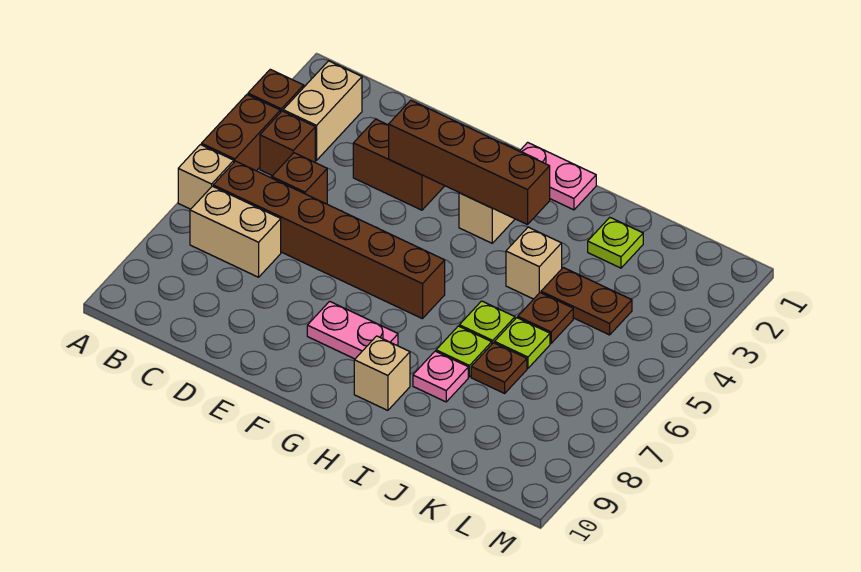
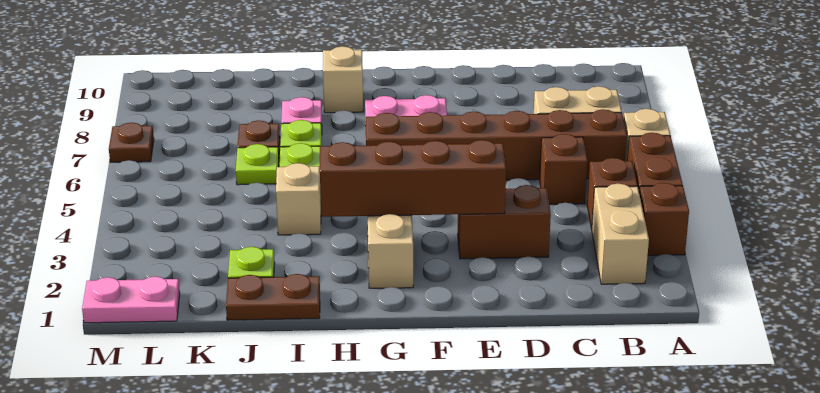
pink plate G1:H1 level 1 -> pink plate L1:M1 level 1
brown plate J4:K4 level 1 -> brown plate I1:J1 level 1
brown plate J5 level 1 -> brown plate M7 level 1

